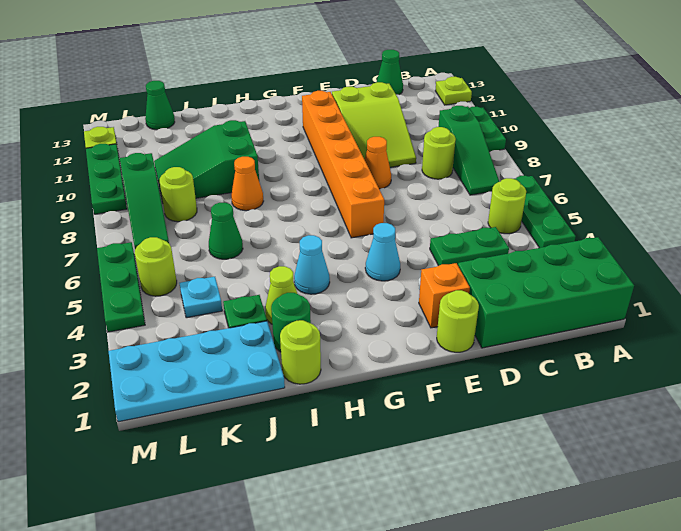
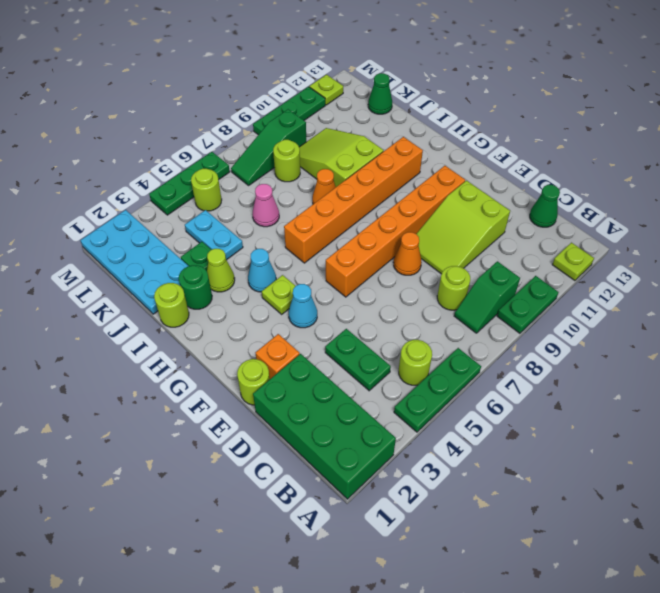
green slope B7:B9 level 1 top 9 -> green slope B8:B9 level 1 top 9
none -> lime plate G4 level 1
none -> orange brick H6:H11 level 1
green slope I9:K10 level 1 top I -> lime slope I9:K10 level 1 top I
green cone J6 level 1 -> pink cone J6 level 1
cyan plate K4 level 1 -> cyan plate J4:K4 level 1

